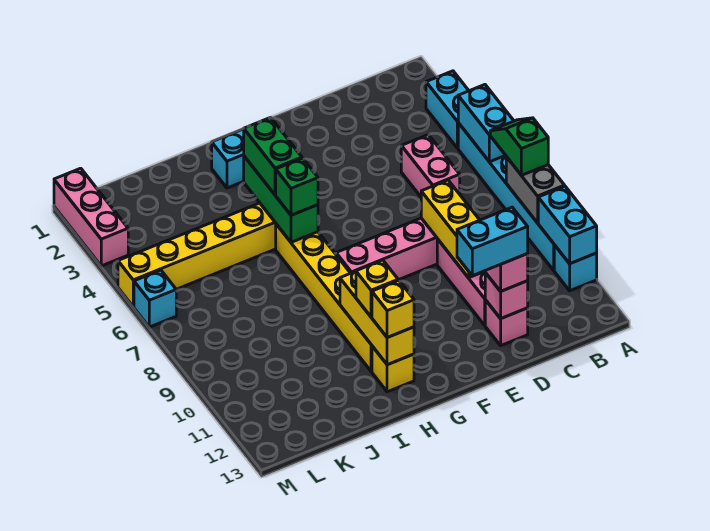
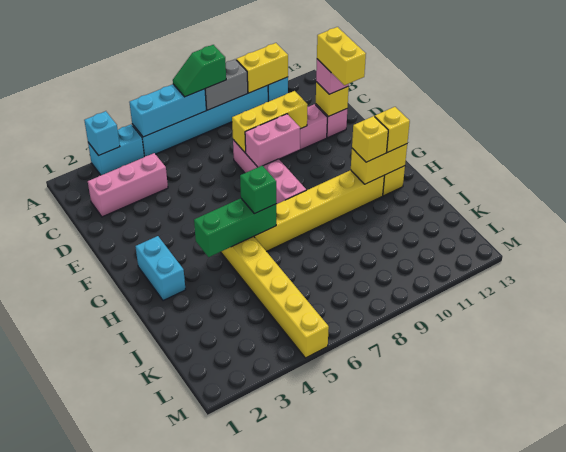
cyan brick A5:A6 level 2 -> cyan brick A5:A7 level 2
cyan brick A10:A11 level 2 -> yellow brick A10:A11 level 2
pink brick C5:C6 level 1 -> pink brick E8:E9 level 2
pink brick D12 level 2 -> yellow brick D12 level 2
cyan brick D12:E12 level 4 -> yellow brick D12:E12 level 4
green brick H4:H5 level 3 -> none
yellow brick H10:H12 level 2 -> yellow brick H11:H12 level 2
pink brick M1:M3 level 1 -> pink brick C2:C4 level 1
cyan brick M6 level 1 -> cyan brick A3 level 2

